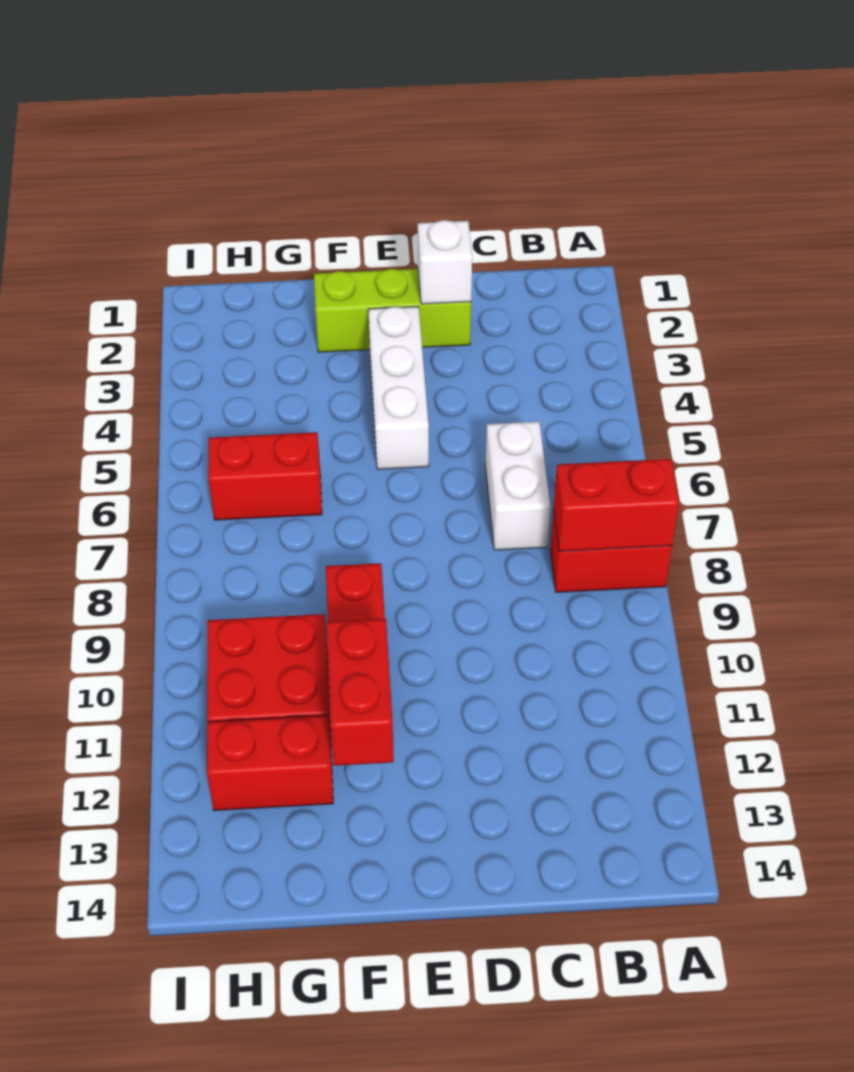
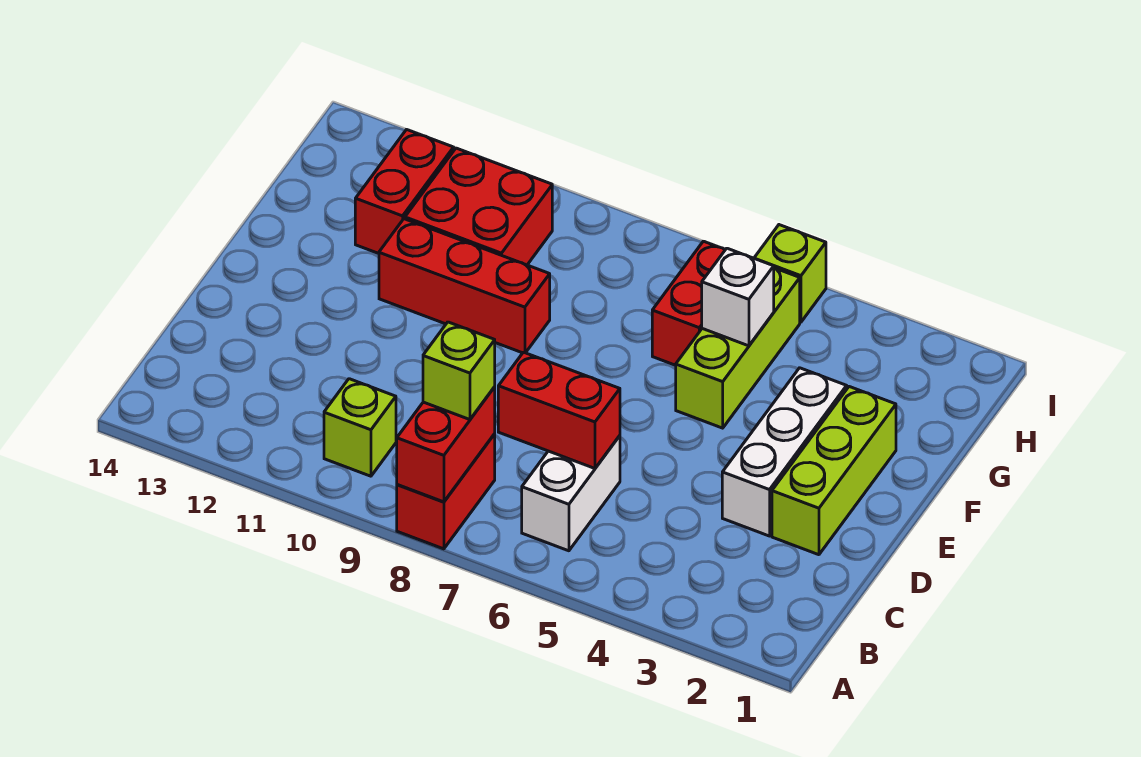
none -> lime brick B8 level 3
none -> lime brick B10 level 1
white brick C6:C7 level 1 -> white brick B6:C6 level 1
white brick D2 level 2 -> white brick G5 level 2
white brick E3:E5 level 1 -> white brick D3:F3 level 1
none -> lime brick F5:H5 level 1
red brick F11:F12 level 2 -> red brick C6:C7 level 2
none -> lime brick I5 level 1

